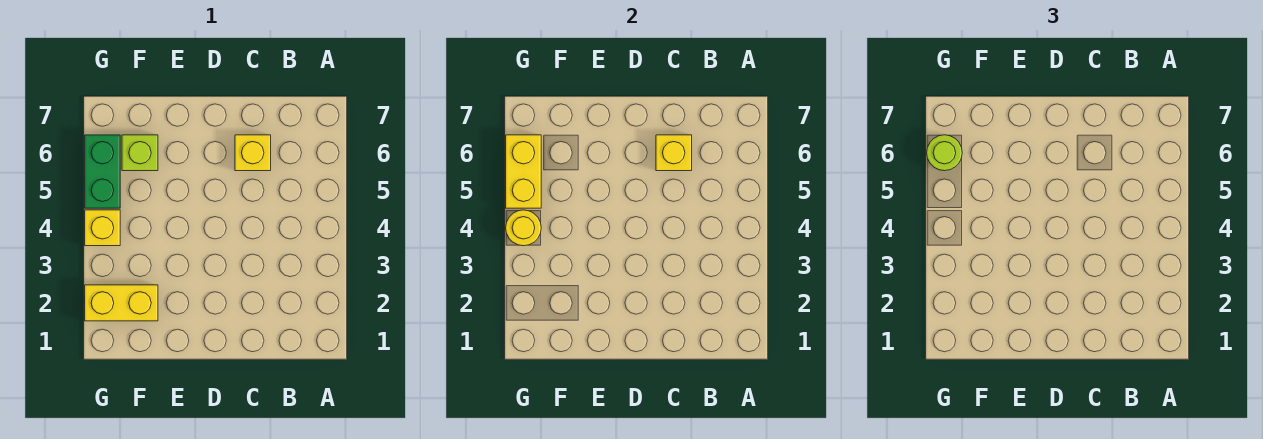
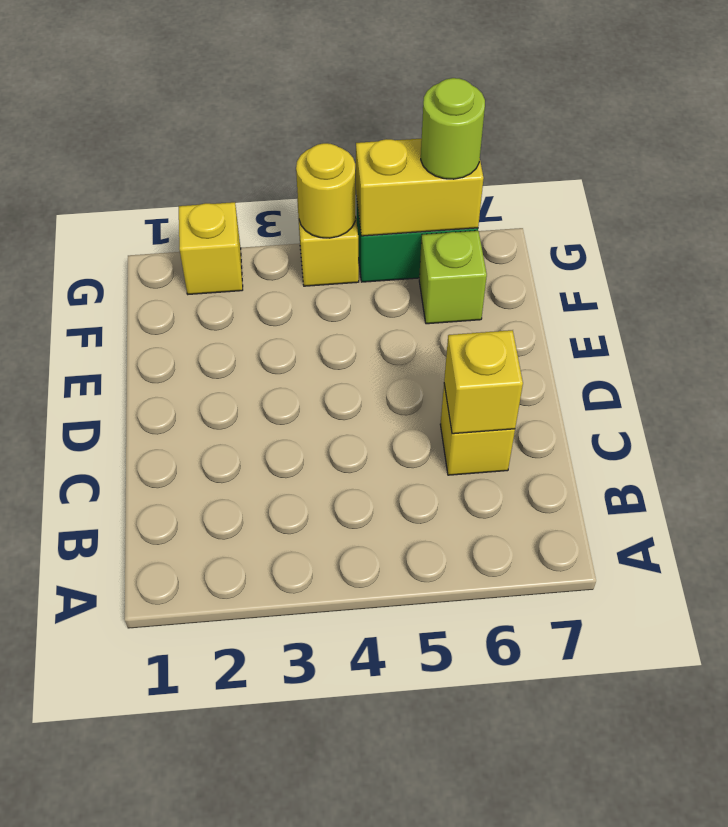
yellow brick F2:G2 level 1 -> yellow brick G2 level 1

